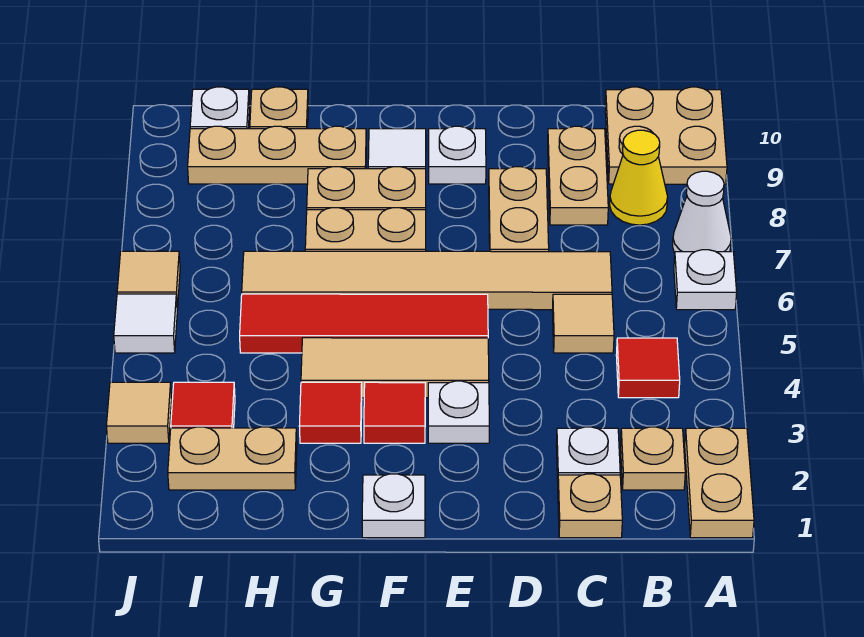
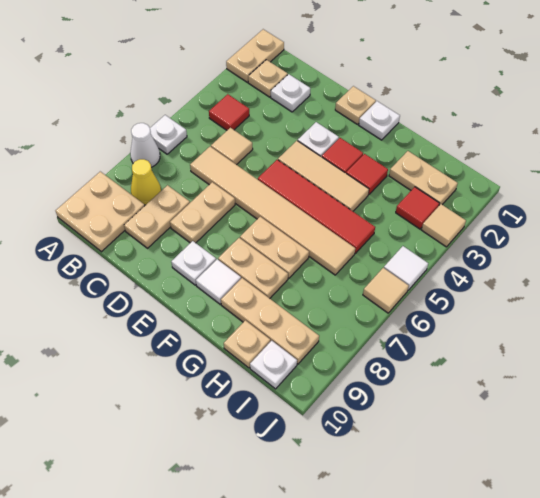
tan plate C1 level 1 -> tan plate E1 level 1

